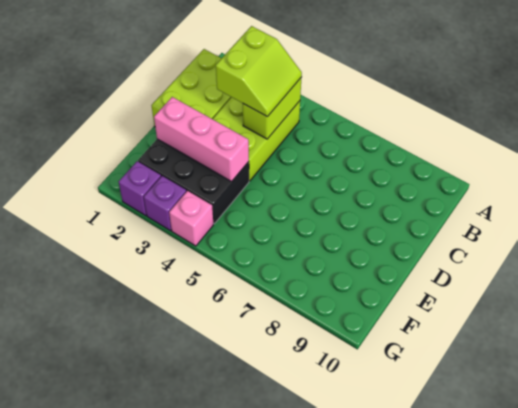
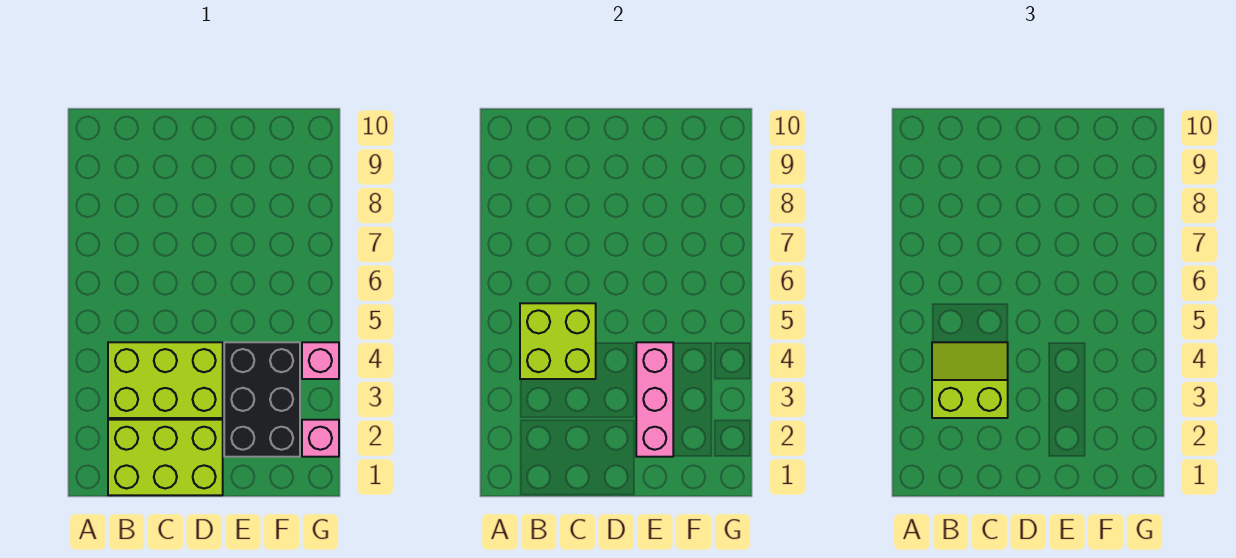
lime brick B4:C4 level 2 -> lime brick B4:C5 level 2
purple brick G2 level 1 -> pink brick G2 level 1
purple brick G3 level 1 -> none

